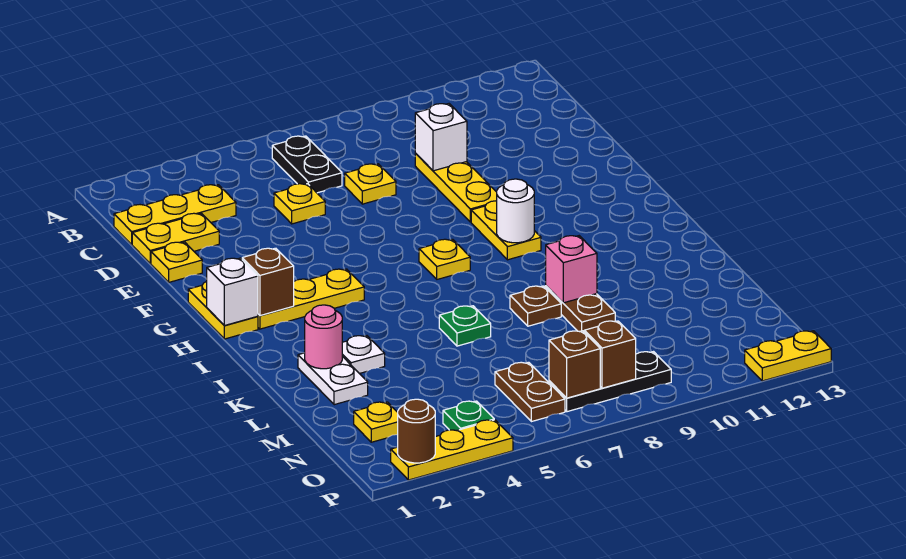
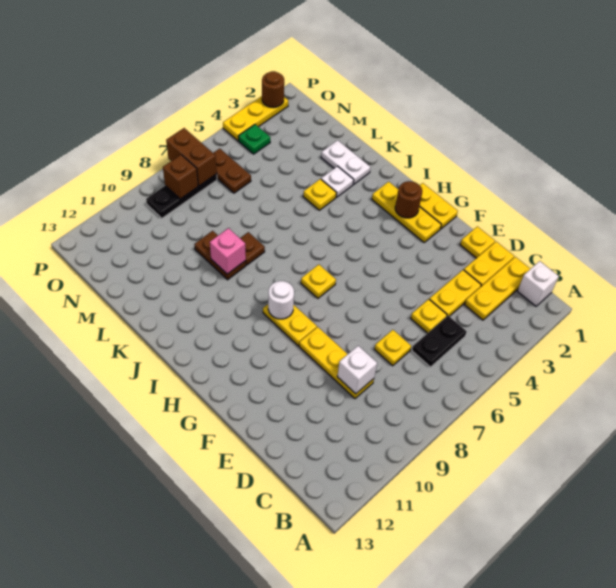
black plate B6:C6 level 1 -> black plate C5:C6 level 1
white brick H1 level 2 -> white brick B1 level 1
yellow plate H2:H4 level 1 -> yellow plate G2:I2 level 1
brown brick H2 level 2 -> brown round brick H2 level 2
pink round brick K2 level 2 -> none
green plate K6 level 1 -> none
yellow plate N2 level 1 -> yellow plate K4 level 1
brown brick O7 level 2 -> brown brick O7:P7 level 2
yellow plate P12:P13 level 1 -> yellow plate D3:D4 level 1

